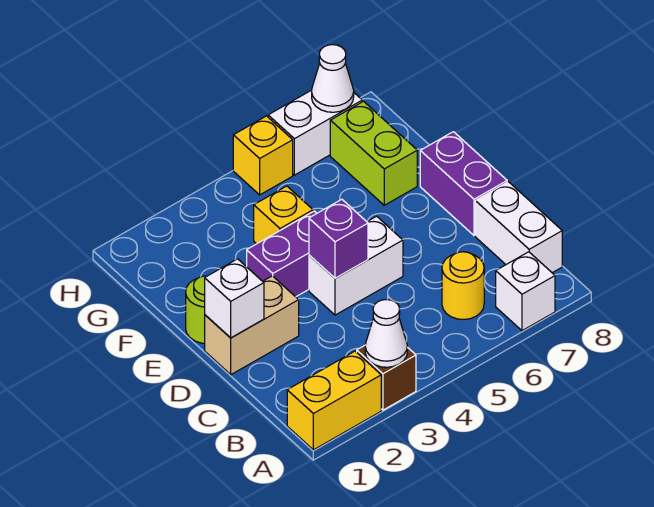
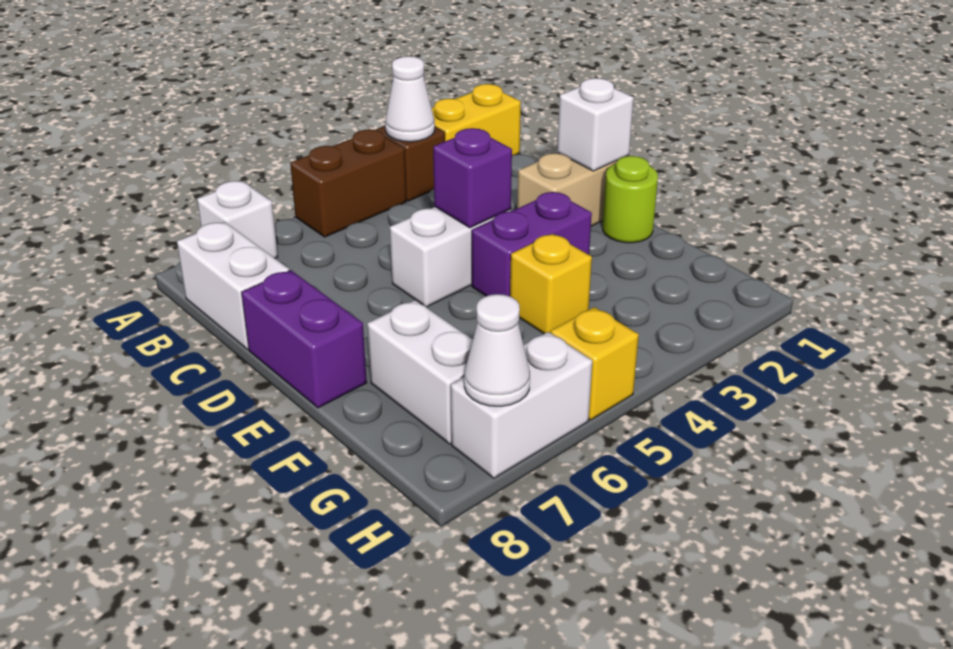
none -> brown brick A4:A5 level 1
yellow round brick B6 level 1 -> none
lime brick F7:G7 level 1 -> white brick F7:G7 level 1

